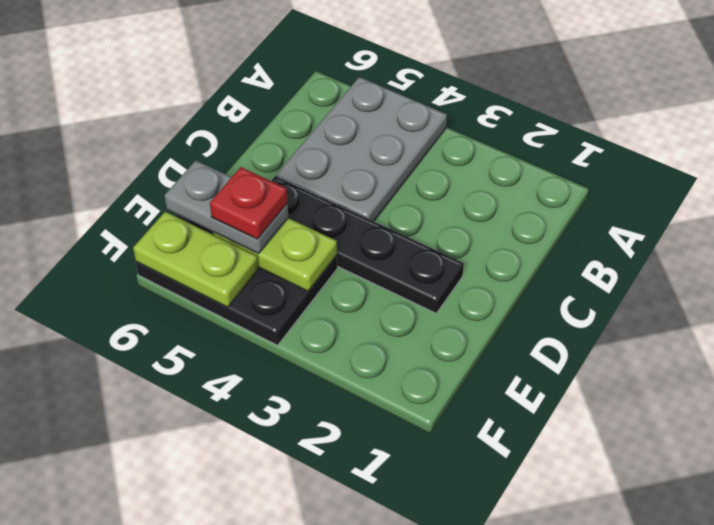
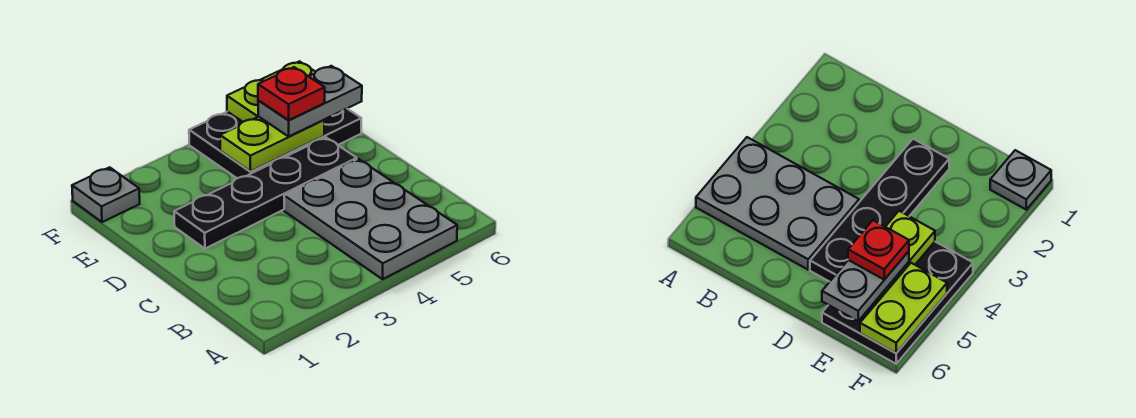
none -> grey plate F1 level 1

